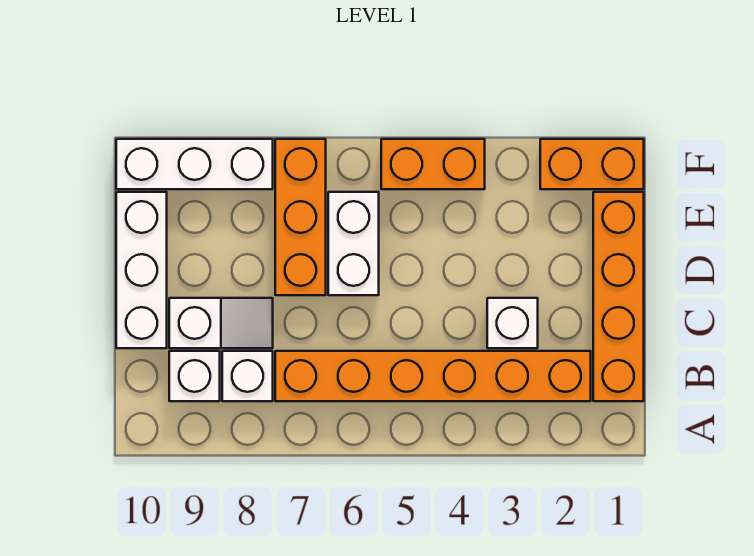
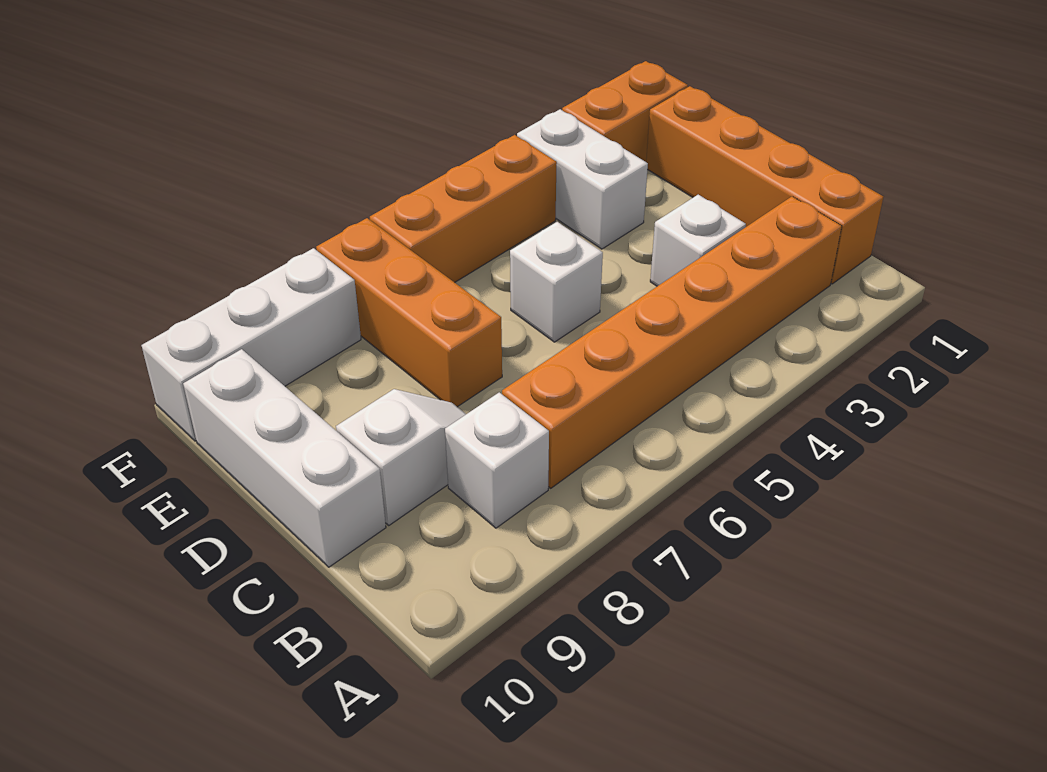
white brick B9 level 1 -> white brick D5 level 1
white brick D6:E6 level 1 -> white brick E3:F3 level 1
orange brick F4:F5 level 1 -> orange brick F4:F6 level 1

